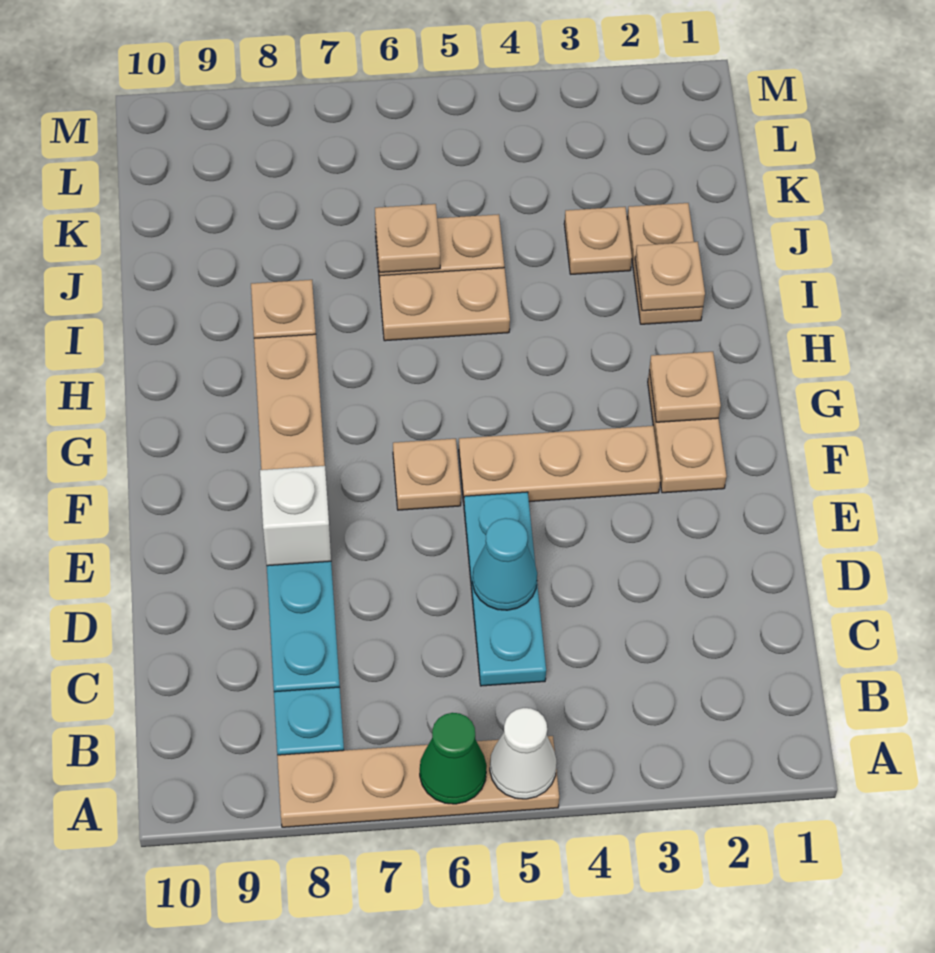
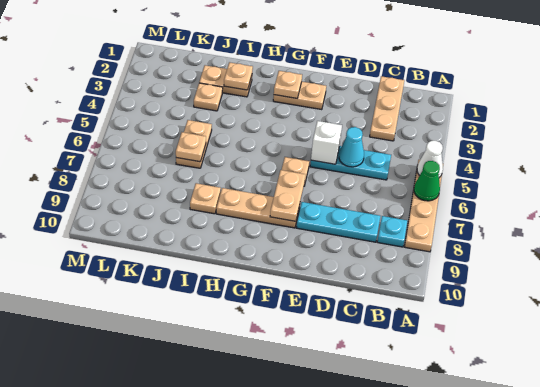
white brick E8 level 2 -> white brick E5 level 2
tan plate F3:F5 level 1 -> tan plate C1:C3 level 1
tan plate I5:I6 level 1 -> tan plate F7:F8 level 2

